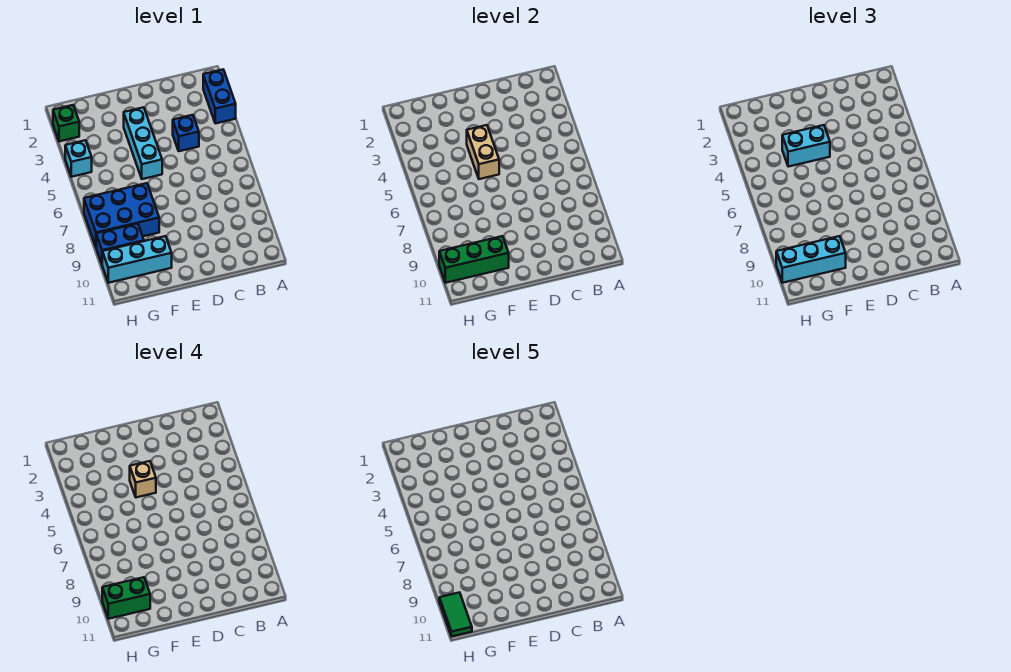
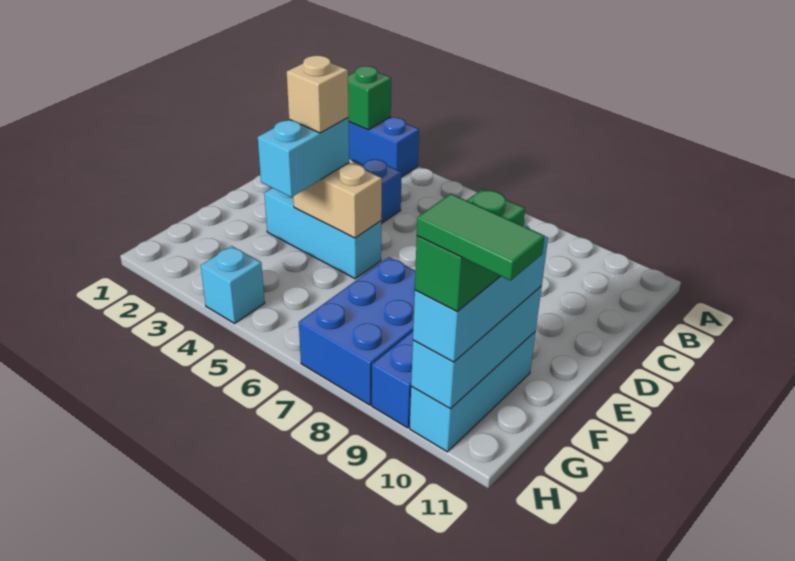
green brick F10:H10 level 2 -> cyan brick F10:H10 level 2
green brick H2 level 1 -> green brick A2 level 2

